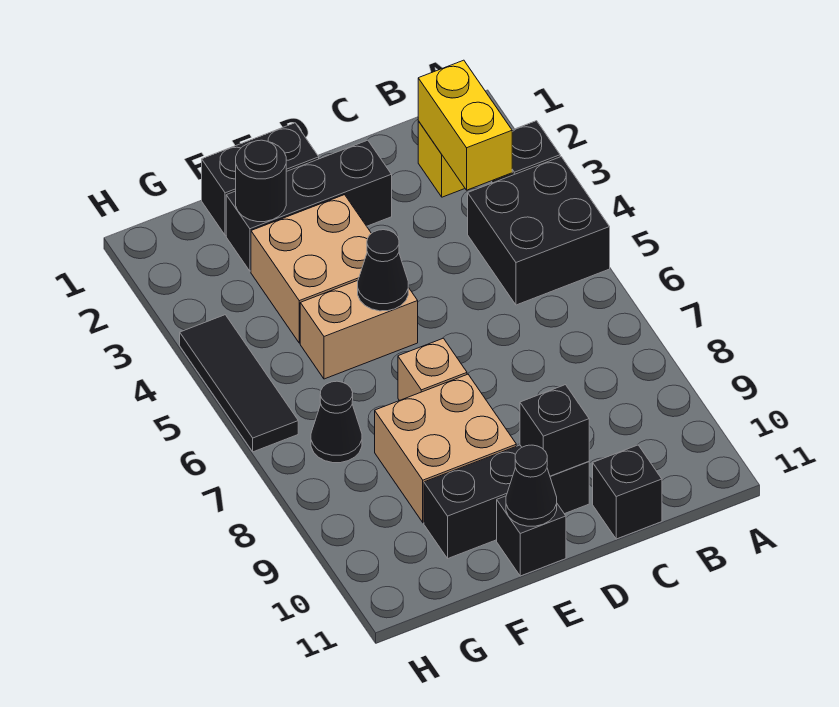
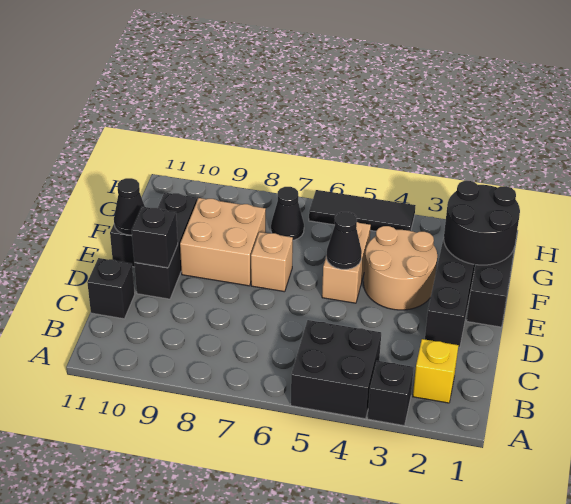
yellow brick B2:B3 level 2 -> none
tan brick E3:F4 level 1 -> tan round brick E3:F4 level 1
black round brick F2 level 2 -> black round brick F1:G2 level 2

